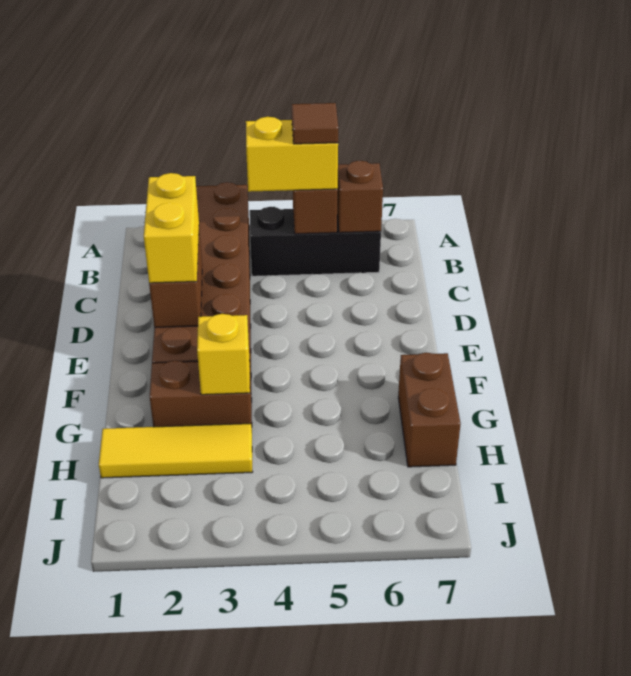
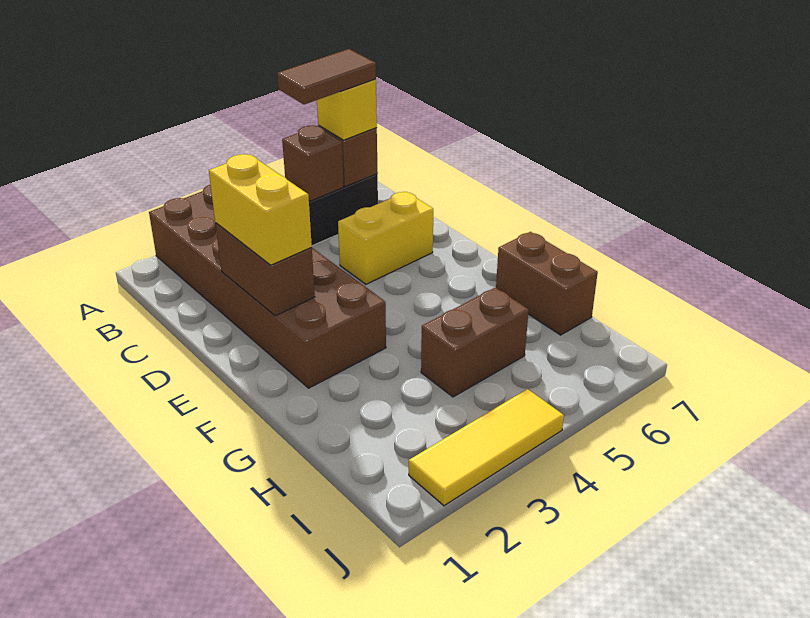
yellow brick B4:B5 level 3 -> yellow brick D5:D6 level 1
brown tile B5 level 4 -> brown tile B5:B6 level 4
brown brick G2:G3 level 1 -> brown brick H4:H5 level 1
yellow brick G3 level 2 -> yellow brick B6 level 3
yellow tile H1:H3 level 1 -> yellow tile J2:J4 level 1

